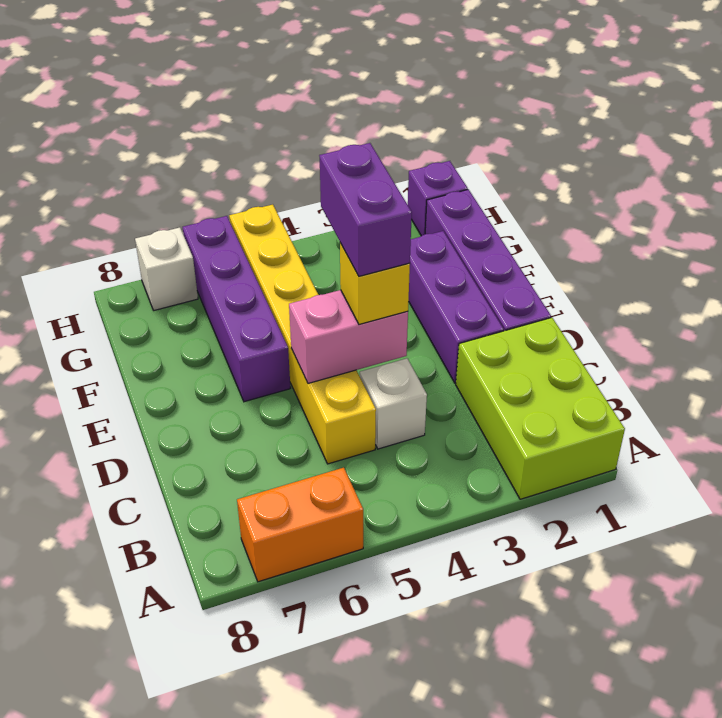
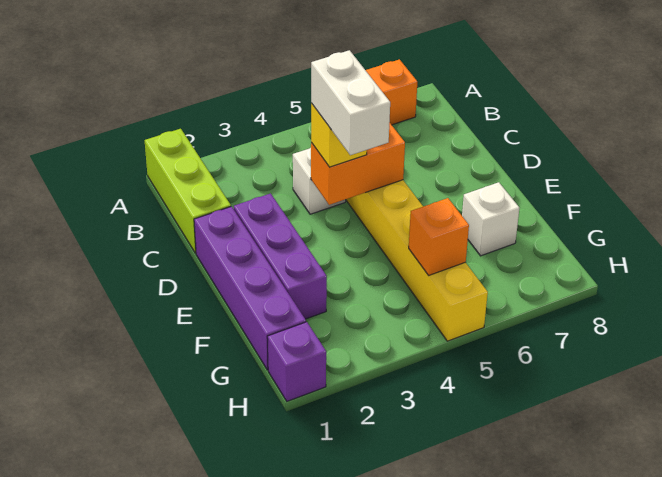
lime brick A1:C2 level 1 -> lime brick A1:C1 level 1
pink brick D4:D5 level 2 -> orange brick D4:D5 level 2
purple brick D4:E4 level 4 -> white brick D4:E4 level 4
purple brick E6:H6 level 1 -> none
none -> orange brick G5 level 2
white brick H7 level 1 -> white brick F7 level 1

